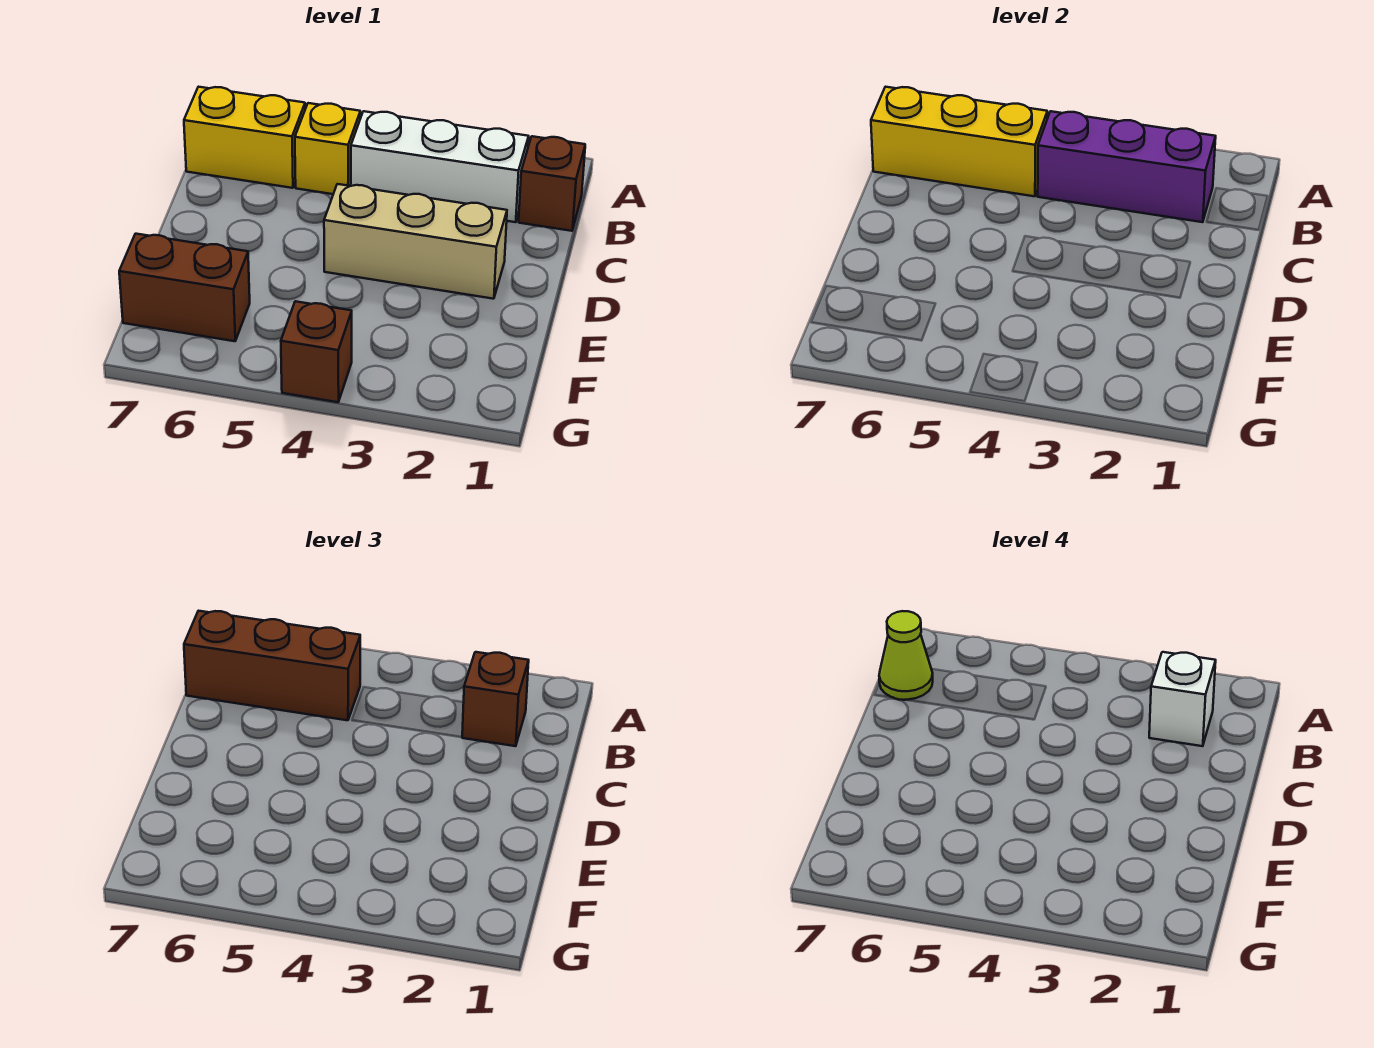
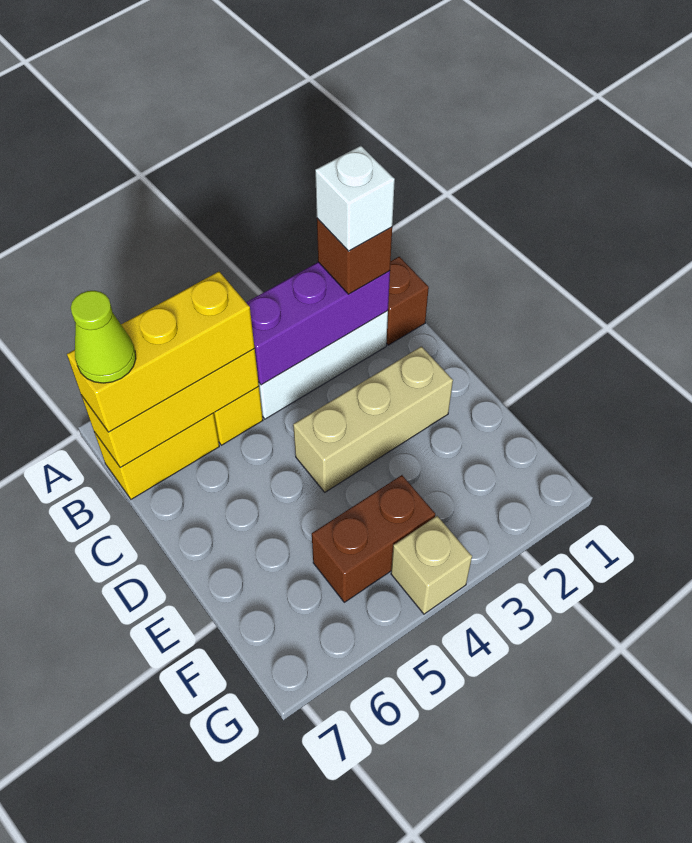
brown brick B5:B7 level 3 -> yellow brick B5:B7 level 3
brown brick F6:F7 level 1 -> brown brick F4:F5 level 1
brown brick G4 level 1 -> tan brick G4 level 1

